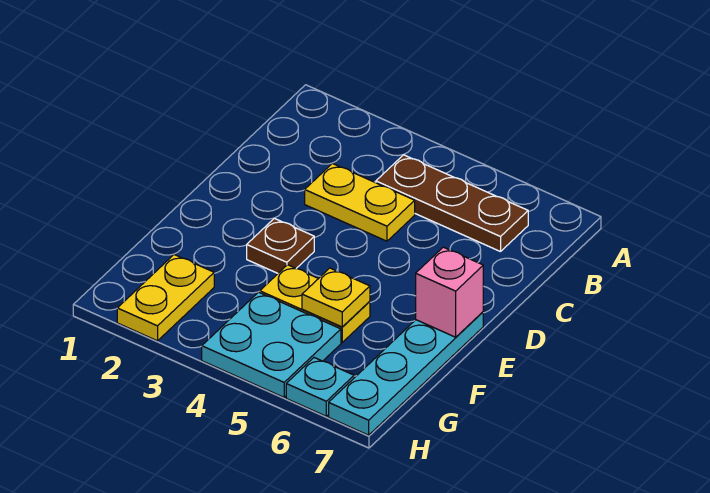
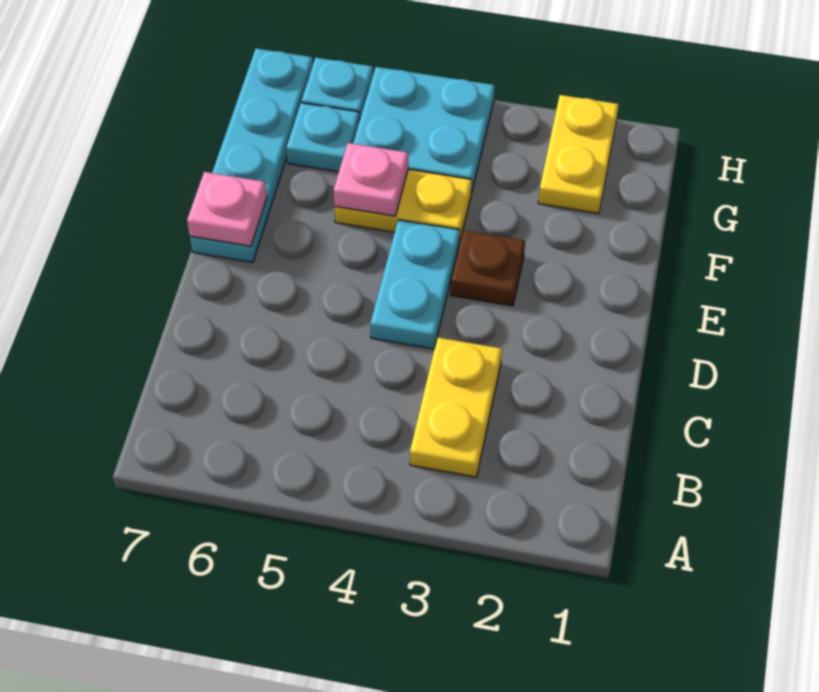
brown plate B4:B6 level 1 -> none
yellow plate C3:C4 level 1 -> yellow plate B3:C3 level 1
none -> cyan plate D4:E4 level 1
pink brick E7 level 2 -> pink plate E7 level 2
yellow plate F5 level 2 -> pink plate F5 level 2
none -> cyan plate G6 level 1

